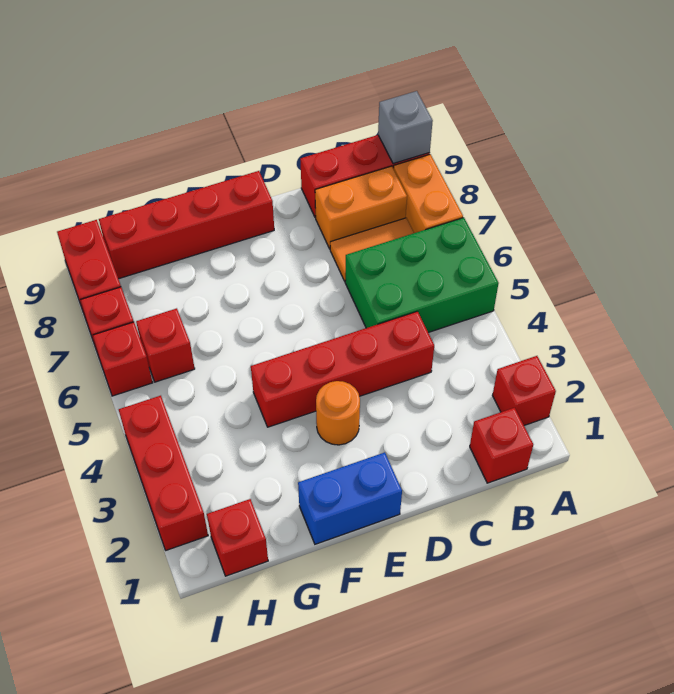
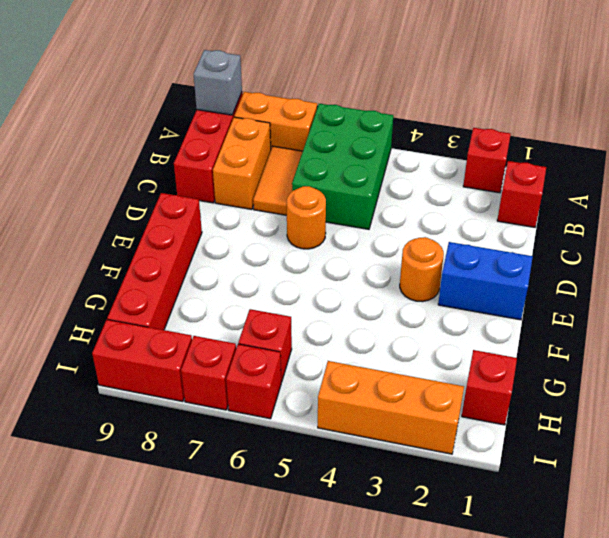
red brick C4:F4 level 1 -> none
none -> orange round brick D6 level 1
blue brick E1:F1 level 1 -> blue brick E1:E2 level 1
red brick I2:I4 level 1 -> orange brick I2:I4 level 1

